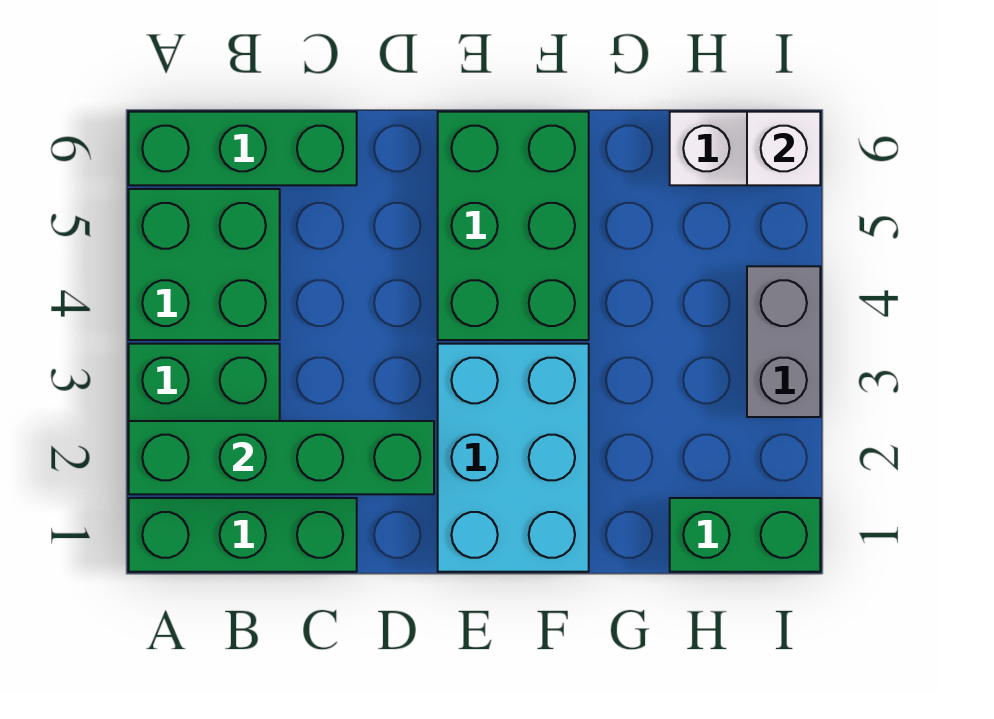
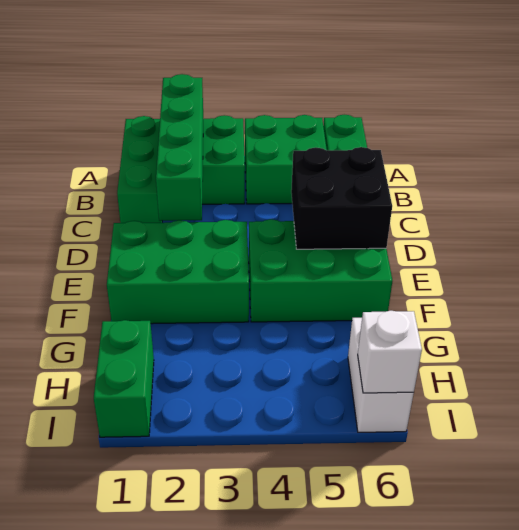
none -> black brick D5:E6 level 2
cyan brick E1:F3 level 1 -> green brick E1:F3 level 1
grey brick I3:I4 level 1 -> none

